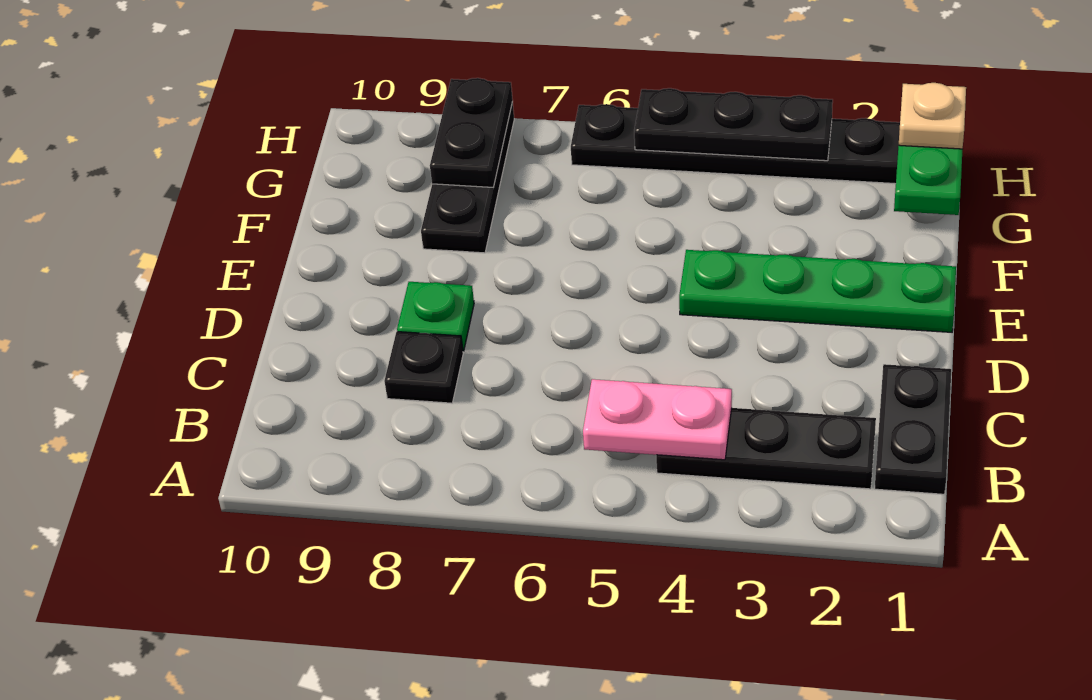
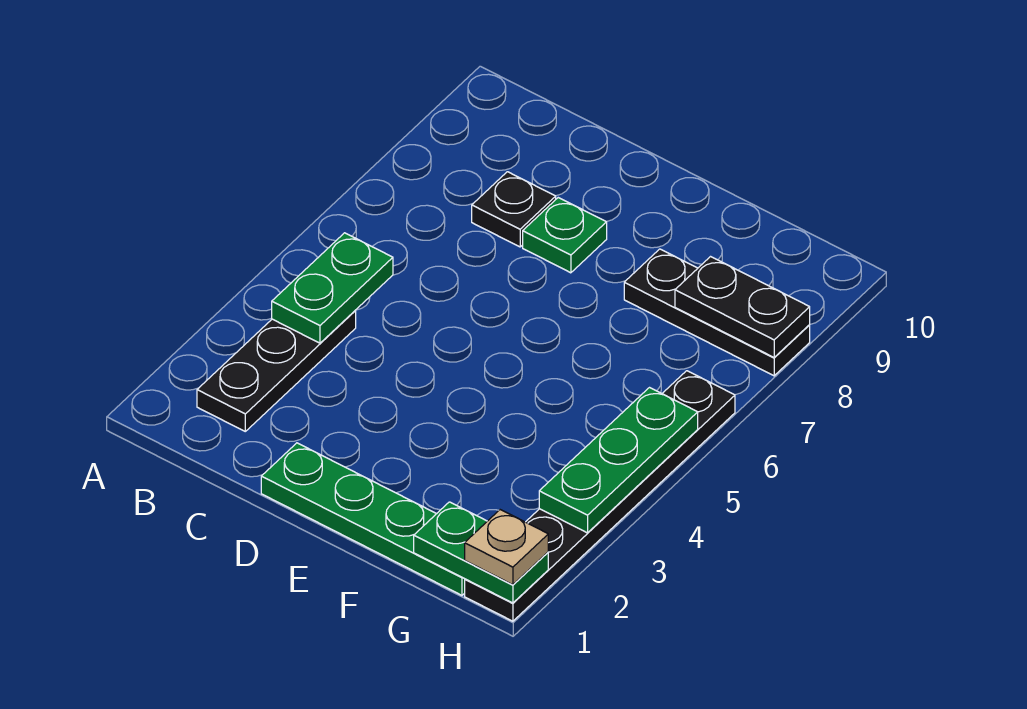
black plate B1:C1 level 1 -> none
pink plate B4:B5 level 2 -> green plate B4:B5 level 2
green plate E1:E4 level 1 -> green plate D1:G1 level 1
black plate H3:H5 level 2 -> green plate H3:H5 level 2

